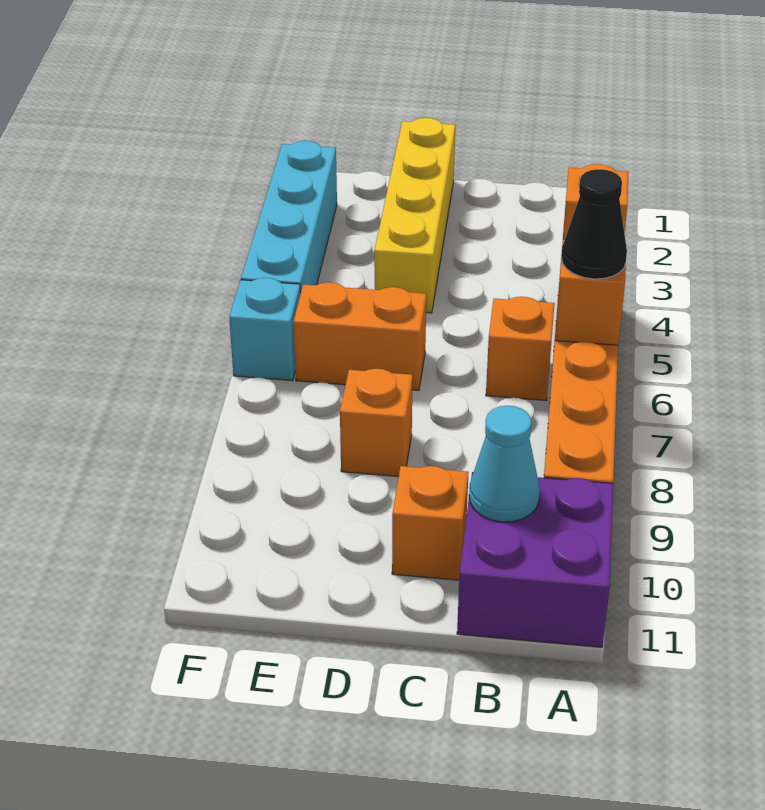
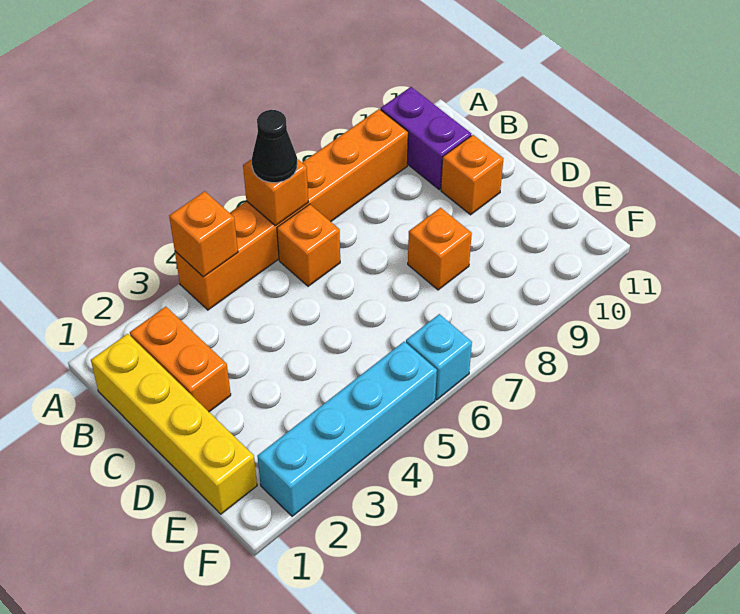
purple brick A10:B11 level 1 -> purple brick A10:B10 level 1
cyan cone B10 level 2 -> none
yellow brick D1:D4 level 1 -> yellow brick B1:E1 level 1
orange brick D6:E6 level 1 -> orange brick B2:C2 level 1

